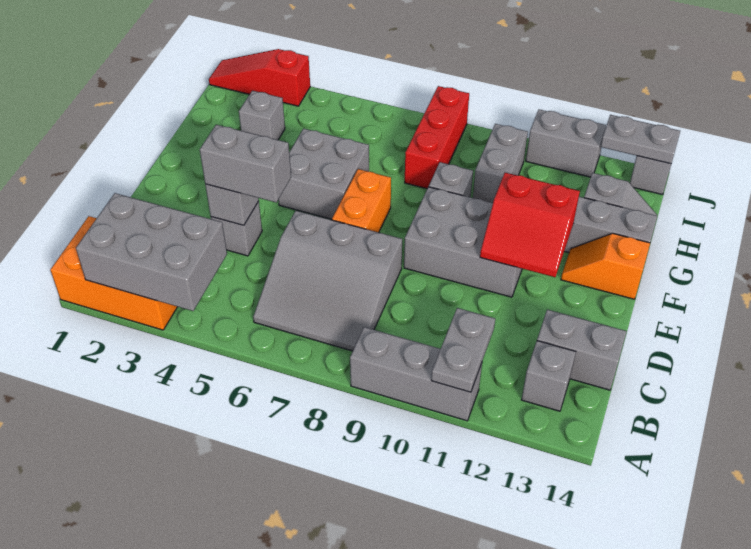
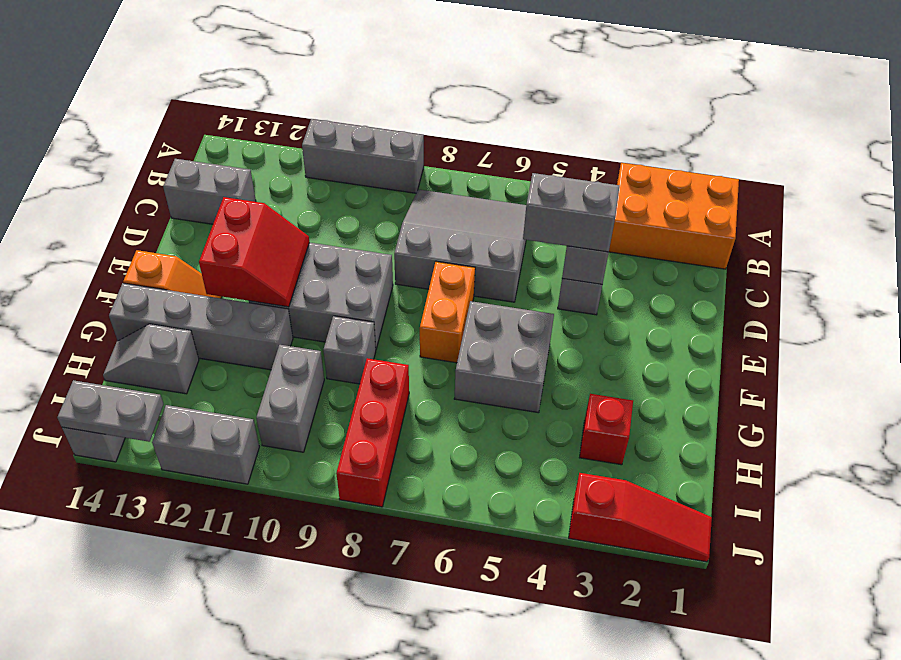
grey brick A2:B4 level 2 -> none
grey plate A11:B11 level 2 -> none
grey brick B13 level 1 -> none
red slope E11:F12 level 2 top F -> red slope E11:F12 level 2 top 12
grey brick H3 level 1 -> red brick H3 level 1

